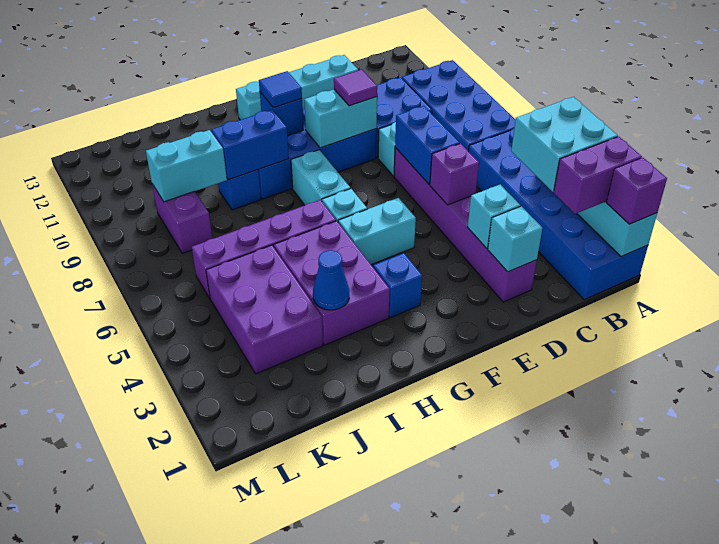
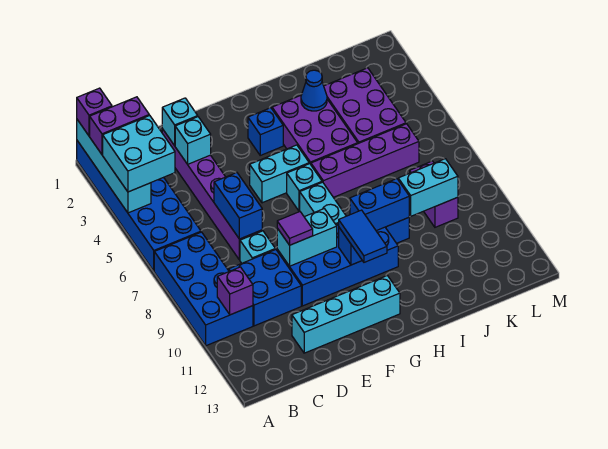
purple brick D5 level 2 -> purple brick B10 level 2
blue tile G10 level 3 -> blue tile G10:G11 level 3

